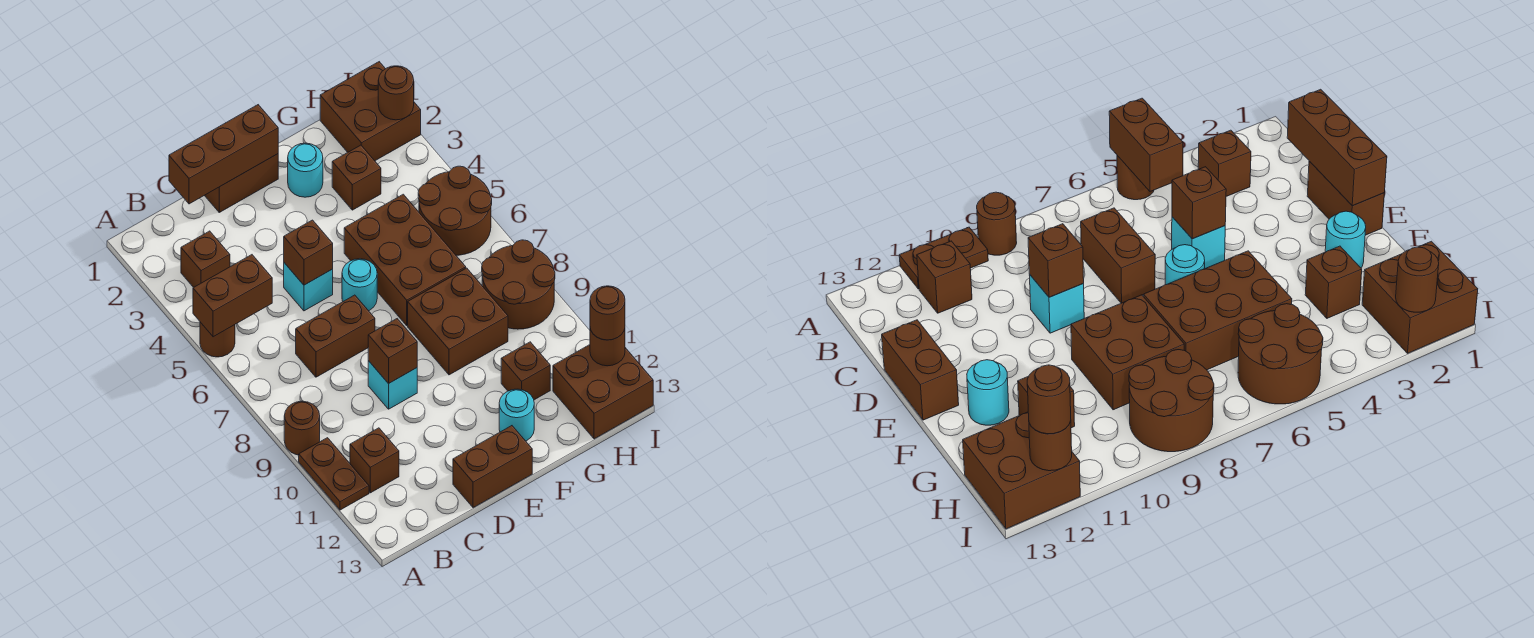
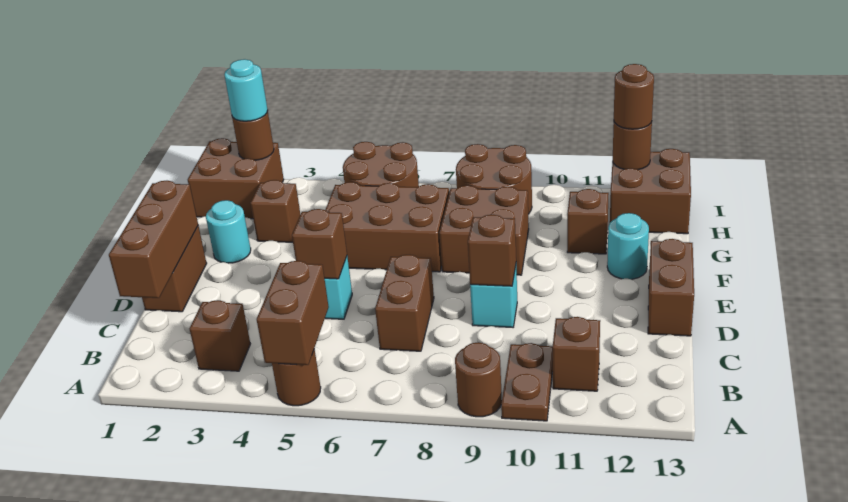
brown plate A10:A11 level 1 -> brown plate A10:B10 level 1
cyan round brick E6 level 1 -> cyan round brick I2 level 3

